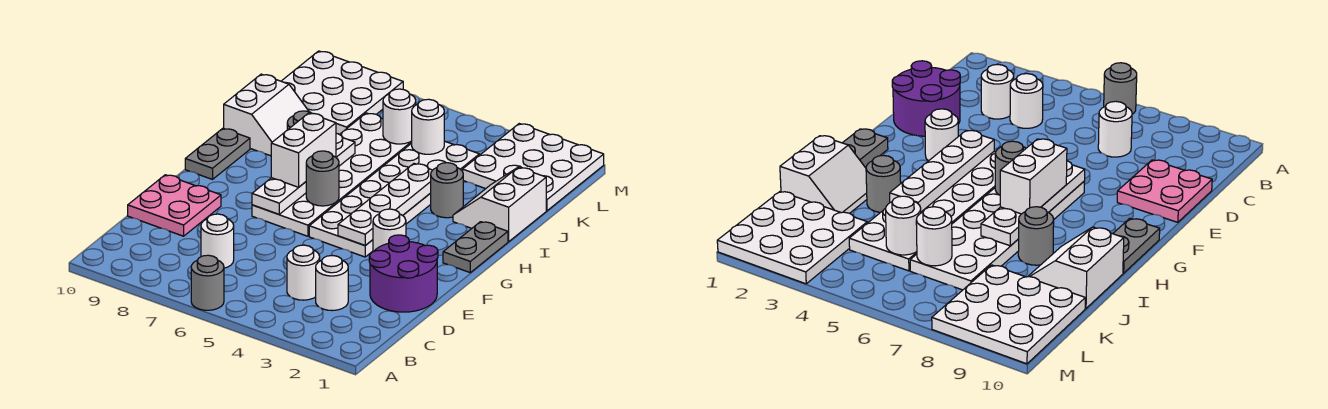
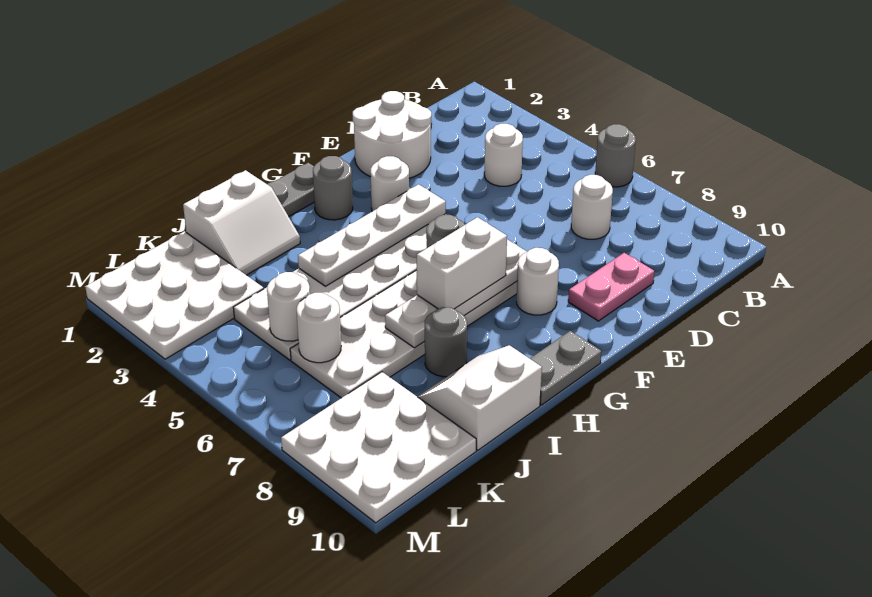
white round brick C3 level 1 -> white round brick F8 level 1
purple round brick D1:E2 level 1 -> white round brick D1:E2 level 1
pink plate D9:E10 level 1 -> pink plate D9:E9 level 1
grey round brick I3 level 1 -> grey round brick G2 level 1

